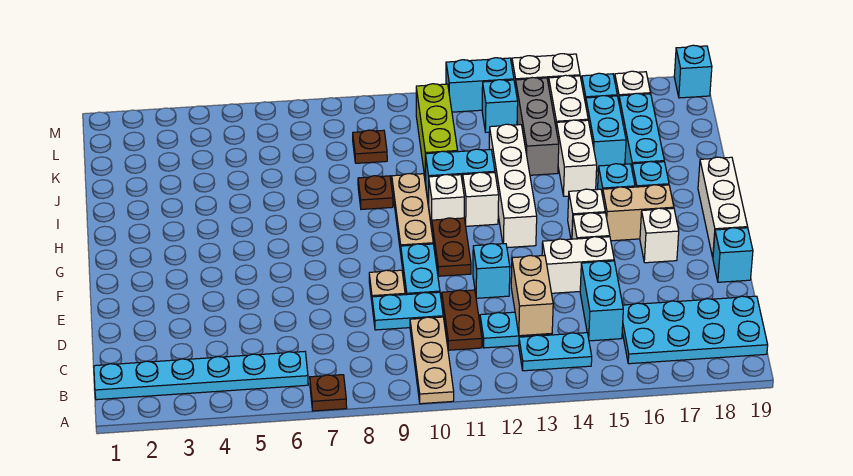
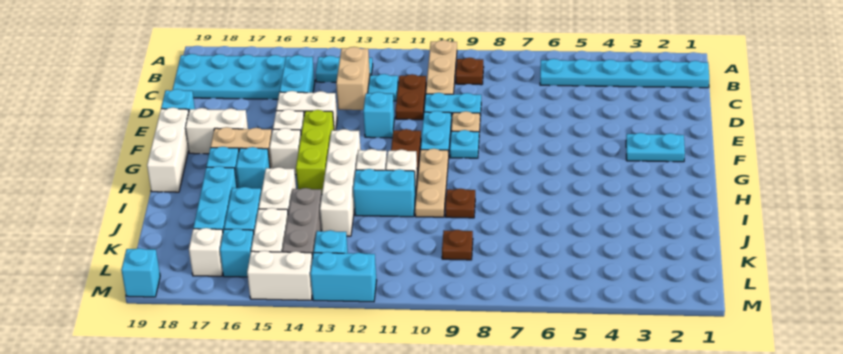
brown plate A7 level 1 -> brown plate B9 level 1
none -> cyan plate F2:F3 level 1
none -> cyan plate F9 level 1
white brick F17 level 1 -> white brick F17:F18 level 1
lime brick J11:L11 level 1 -> lime brick F14:H14 level 1

